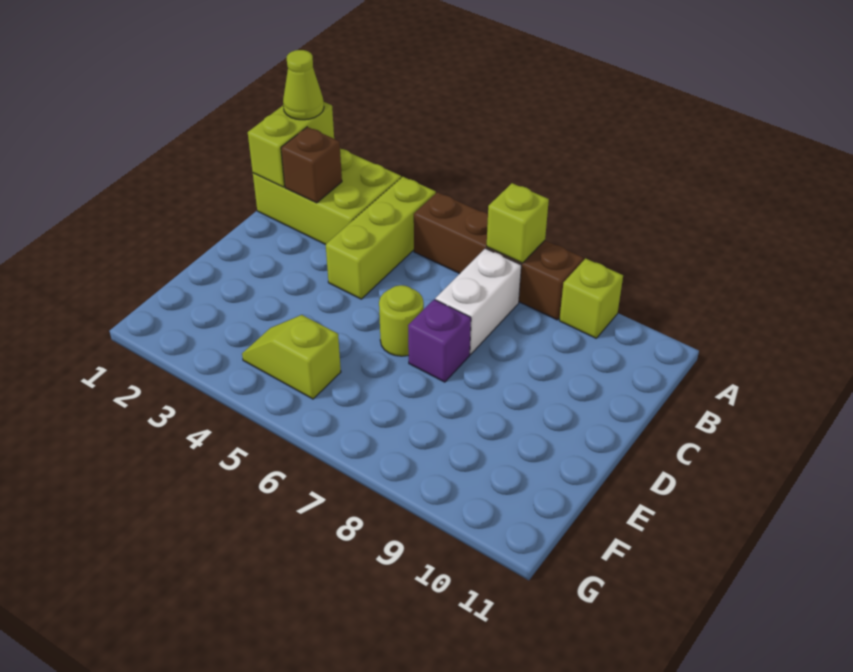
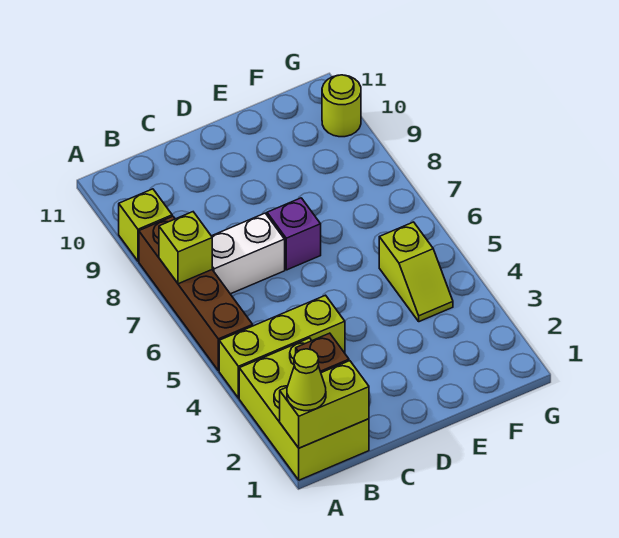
lime round brick D6 level 1 -> lime round brick G10 level 1

